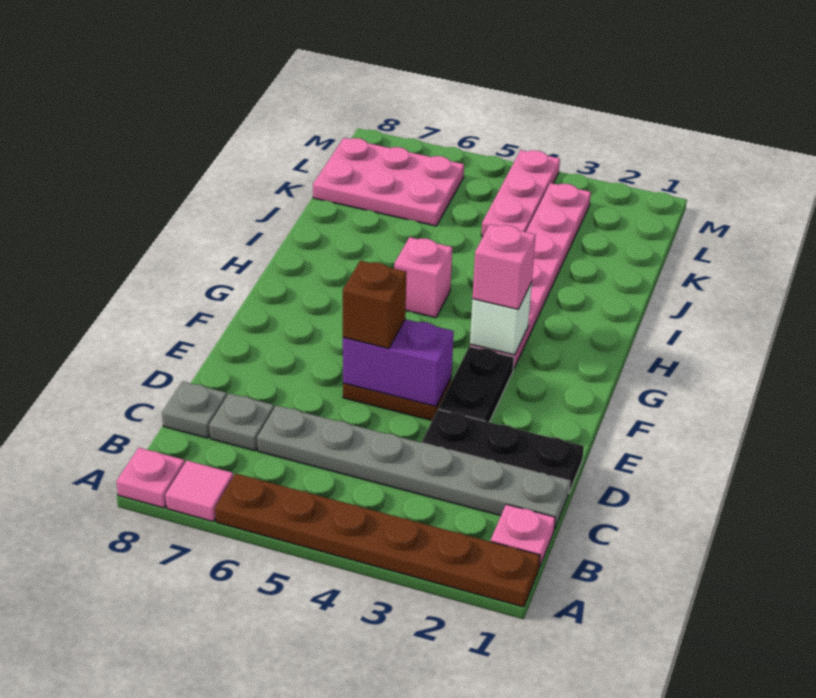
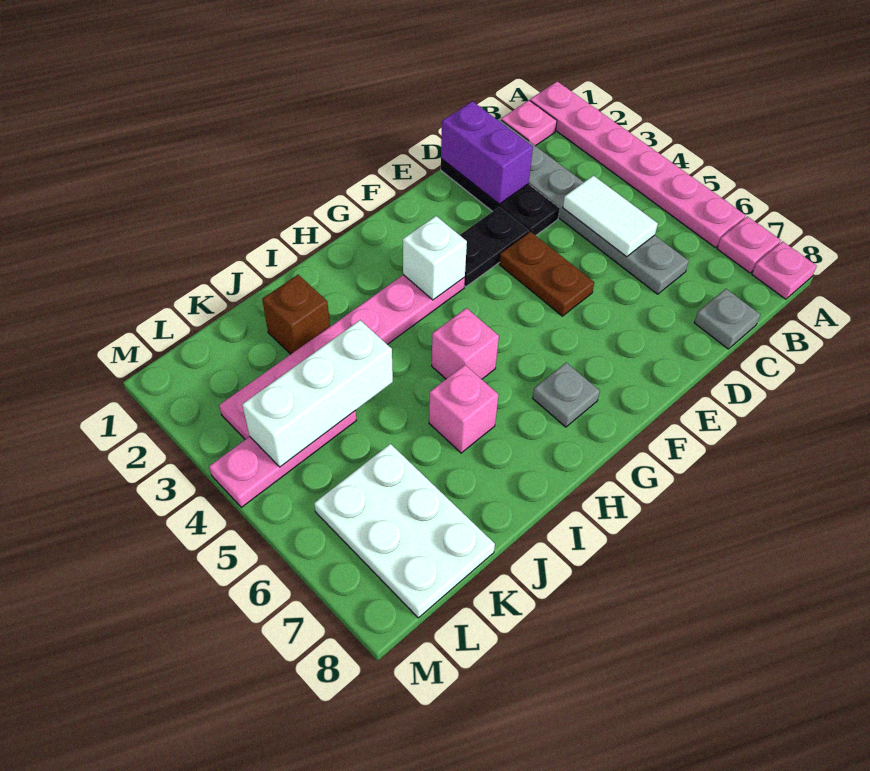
brown plate A1:A6 level 1 -> pink plate A1:A6 level 1
pink tile A7 level 1 -> pink plate A7 level 1
none -> white tile C4:C5 level 2
grey plate C7 level 1 -> grey plate G7 level 1
purple brick E4:E5 level 2 -> purple brick D1:D2 level 2
brown brick E5 level 3 -> brown brick J2 level 1
pink brick G3 level 3 -> pink brick I6 level 1
none -> white brick J4:L4 level 2
pink plate K6:L8 level 1 -> white plate K6:L8 level 1

